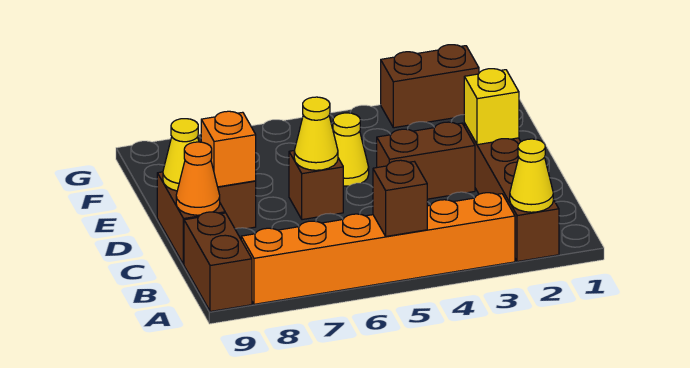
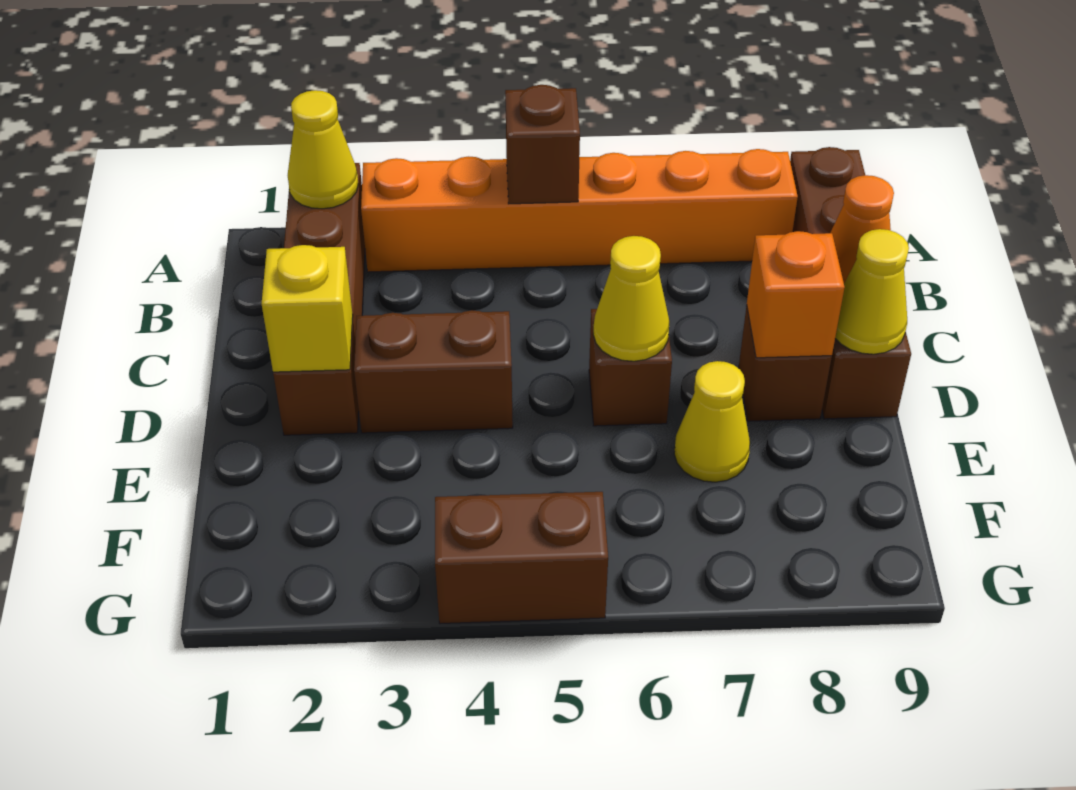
yellow cone E5 level 1 -> yellow cone E7 level 1
brown brick G2:G3 level 1 -> brown brick G4:G5 level 1

